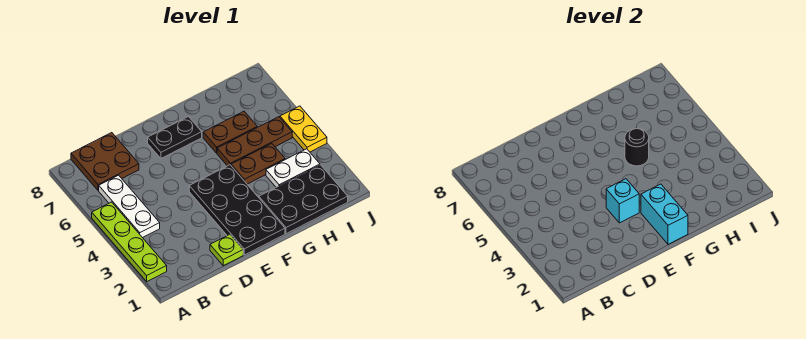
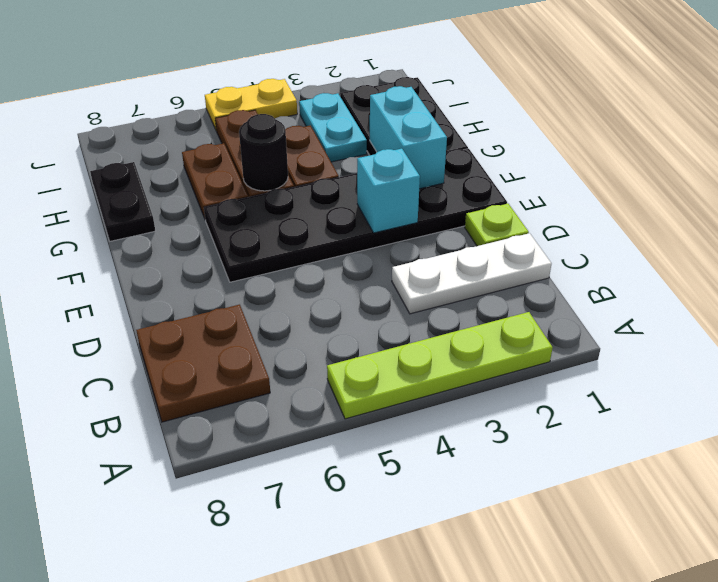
white plate B4:B6 level 1 -> white plate C1:C3 level 1
black plate E1:F4 level 1 -> black plate E1:F6 level 1
black plate E7:F7 level 1 -> black plate G8:H8 level 1
cyan brick F1:F2 level 2 -> cyan brick F2:G2 level 2
white plate H3:I3 level 1 -> cyan plate H3:I3 level 1

